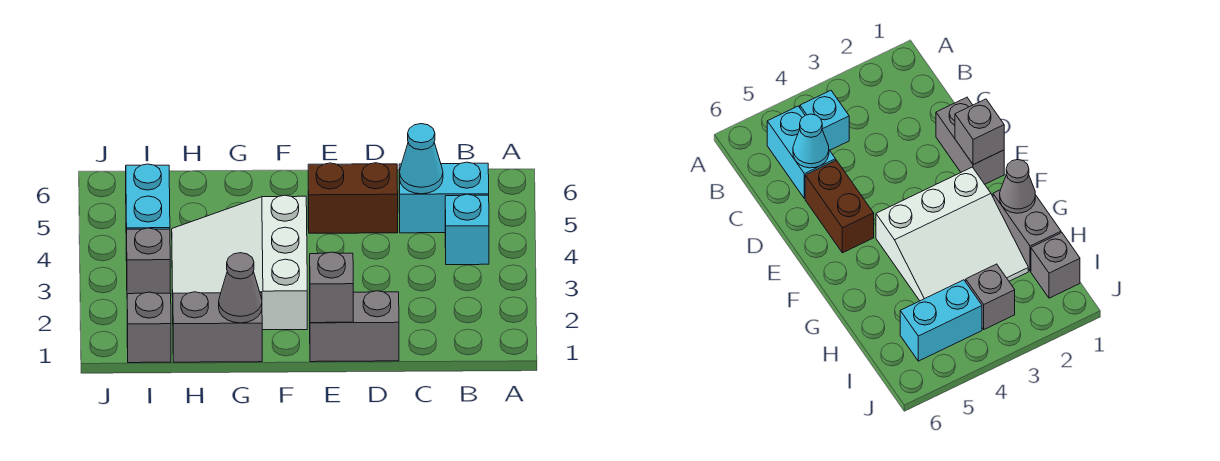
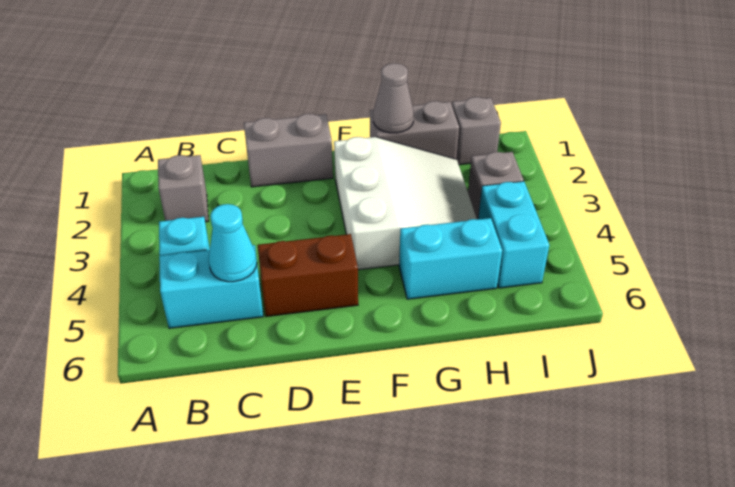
grey brick E1 level 2 -> grey brick B2 level 1
none -> cyan brick G5:H5 level 1

